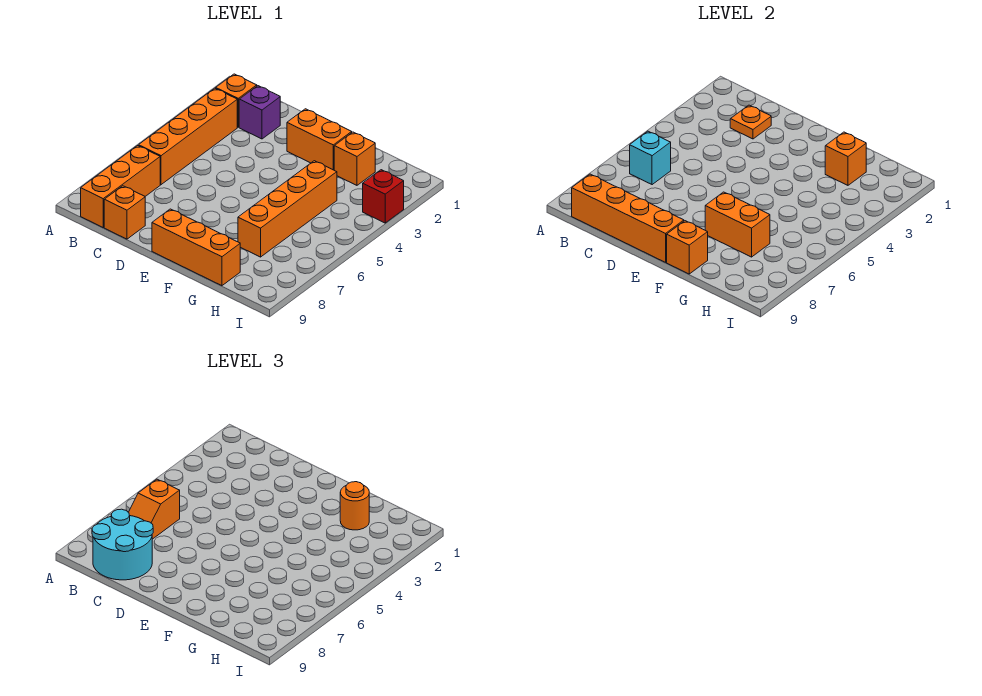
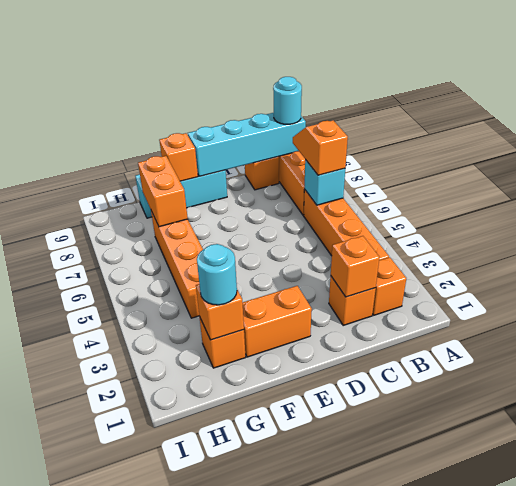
cyan round brick B8:C9 level 3 -> cyan round brick B9 level 3
orange brick B9:E9 level 2 -> cyan brick B9:E9 level 2
purple brick C2 level 1 -> orange brick C2 level 1
orange plate C2 level 2 -> orange brick C2 level 2
orange brick E9:G9 level 1 -> cyan brick E9:G9 level 1
orange brick F7:G7 level 2 -> orange brick G7:G8 level 2
orange round brick G2 level 3 -> cyan round brick G2 level 3
red brick I3 level 1 -> none

